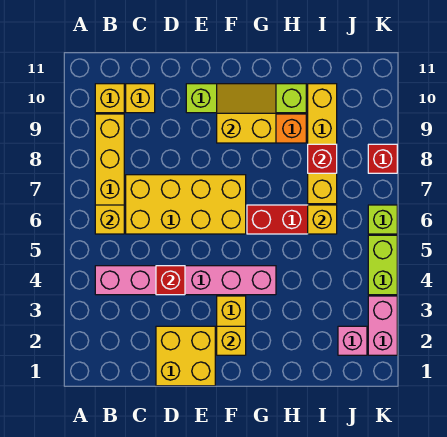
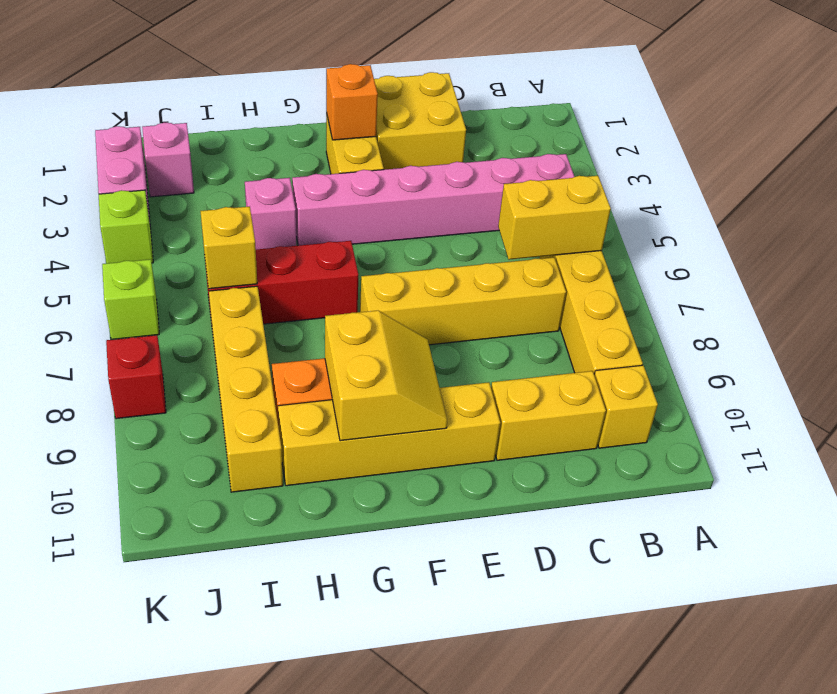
yellow brick B6 level 2 -> yellow brick B6:C6 level 2
yellow brick C6:F7 level 1 -> yellow brick C7:F7 level 1
yellow brick C10 level 1 -> yellow brick C10:D10 level 1
red brick D4 level 2 -> none
lime brick E10:H10 level 1 -> yellow brick E10:H10 level 1
yellow brick F2 level 2 -> orange brick F2 level 2
yellow slope F9:G10 level 2 top 9 -> yellow slope F9:G10 level 2 top G
none -> pink brick H4 level 1
red brick I8 level 2 -> none
lime brick K4:K5 level 1 -> lime brick K4 level 1

